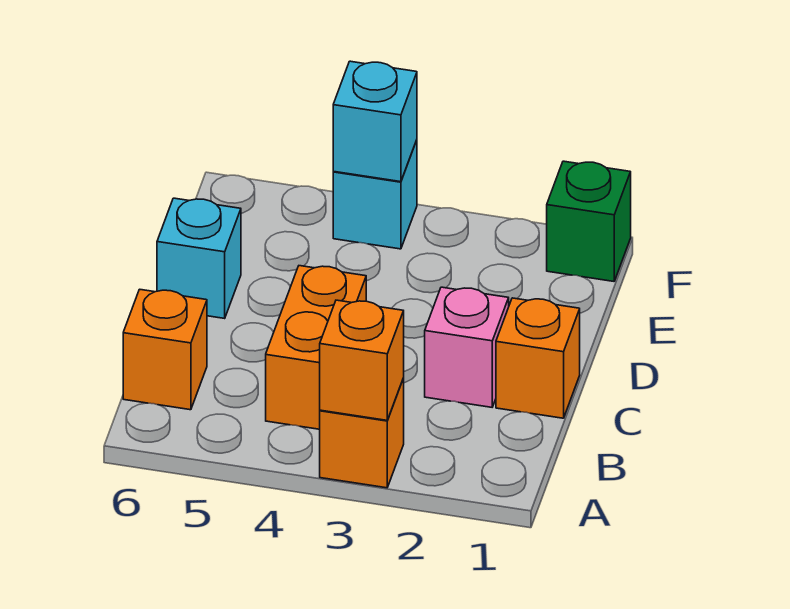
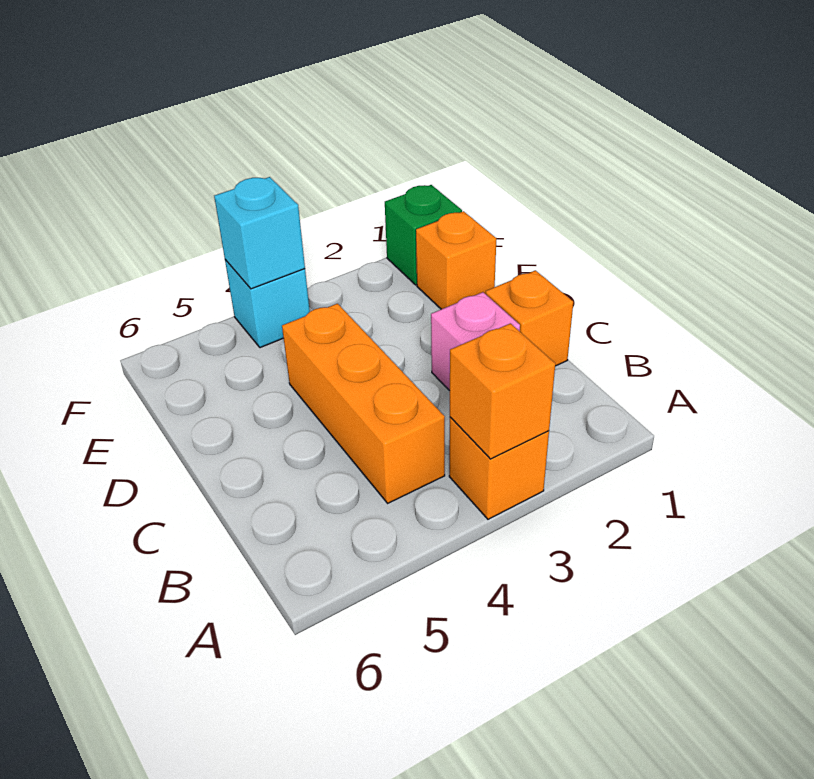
orange brick B4:C4 level 1 -> orange brick B4:D4 level 1
orange brick B6 level 1 -> orange brick E1 level 1
cyan brick D6 level 1 -> none

